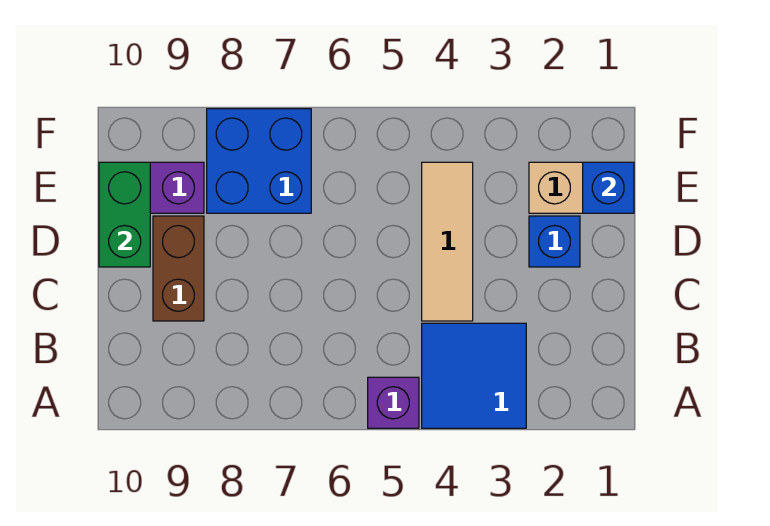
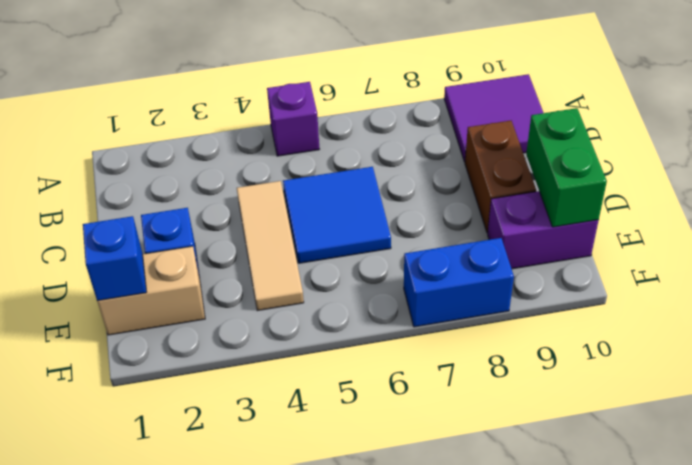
blue tile A3:B4 level 1 -> blue tile C5:D6 level 1
none -> purple tile A9:B10 level 1
blue brick E7:F8 level 1 -> blue brick F7:F8 level 1

